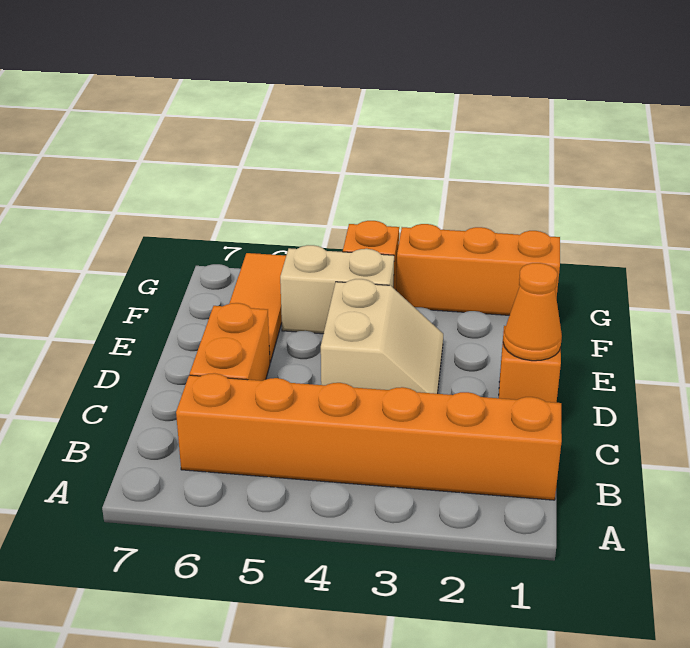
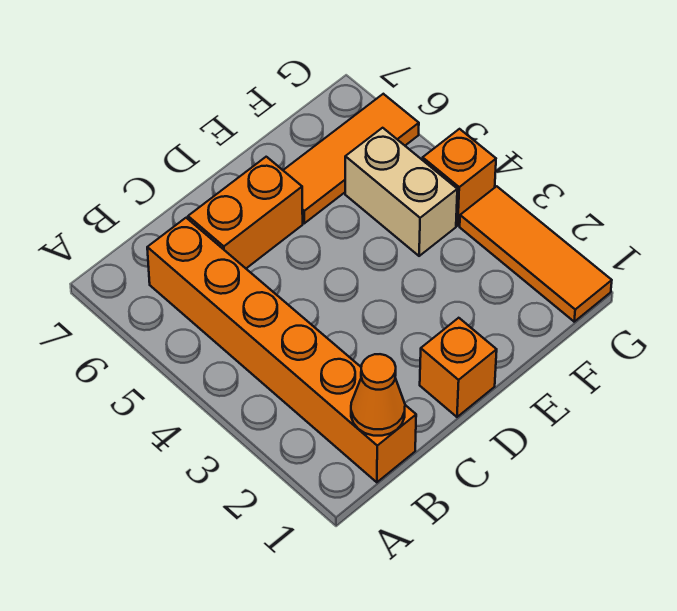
orange cone D1 level 2 -> orange cone B1 level 2
tan slope D3:E4 level 1 top 4 -> none
orange brick G1:G3 level 1 -> orange tile G1:G3 level 1

